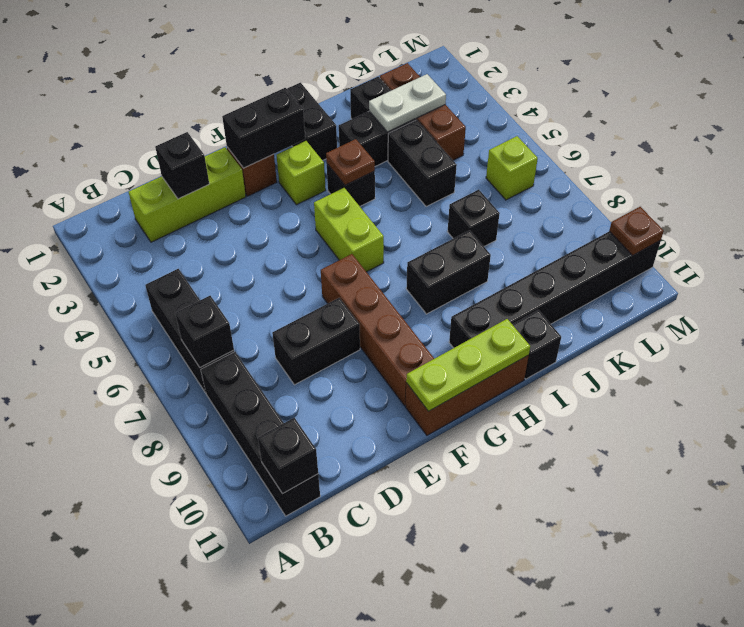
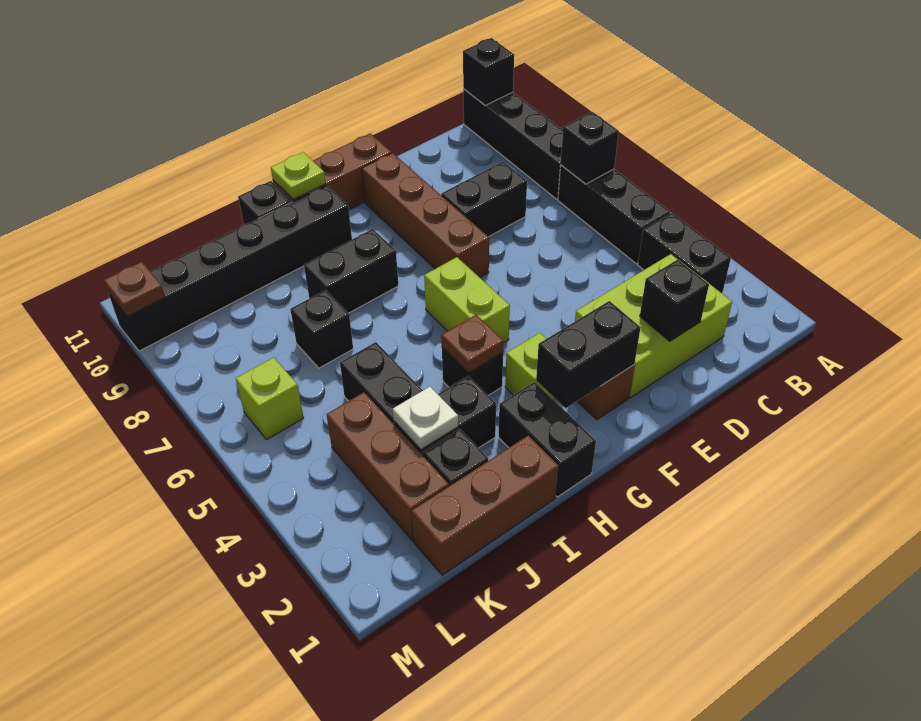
none -> black brick B3:B4 level 1
lime brick C2:E2 level 1 -> lime brick C2:E3 level 1
lime plate F11:H11 level 2 -> lime plate H11 level 2
none -> brown brick I1:K1 level 1
white plate J3:K3 level 2 -> white plate J3 level 2

